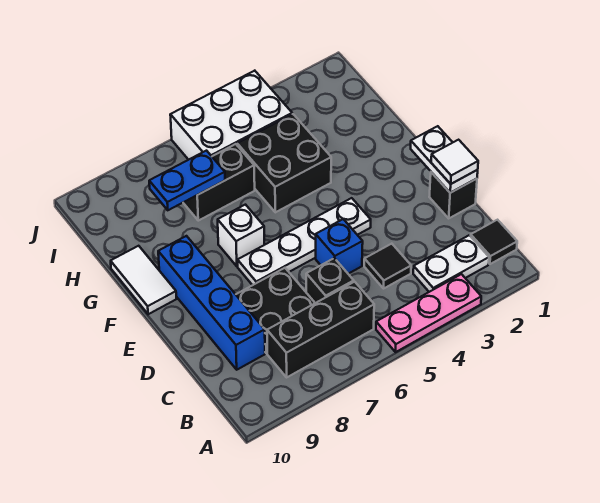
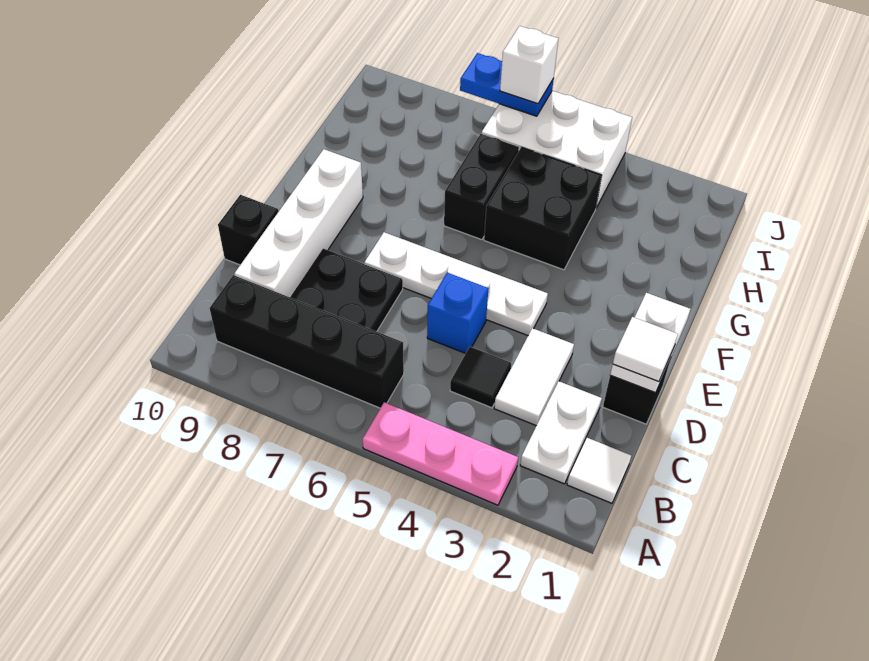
black tile B1 level 1 -> white tile B1 level 1
white plate B2:B3 level 1 -> white plate B2:C2 level 1
black brick B6:B8 level 1 -> black brick B6:B9 level 1
black brick C6 level 1 -> black brick D10 level 1
blue brick C9:F9 level 1 -> white brick C9:F9 level 1
white brick F7 level 1 -> white brick J6 level 3
white tile F10:G10 level 1 -> white tile C3:D3 level 1
black brick H6:H7 level 1 -> black brick G6:H6 level 1
blue plate H7:H8 level 2 -> blue plate J6:J7 level 2

